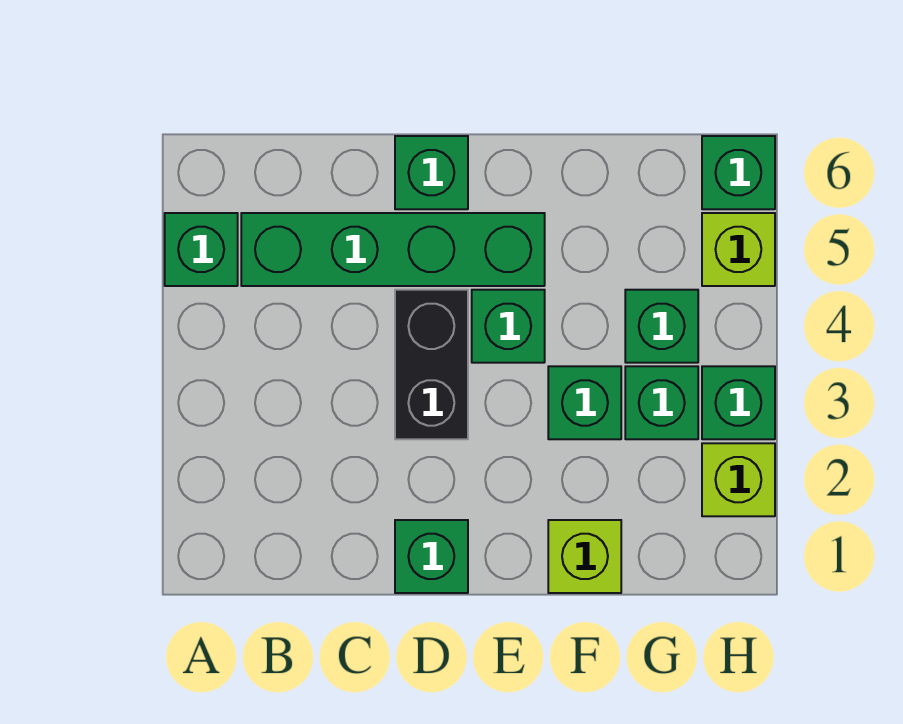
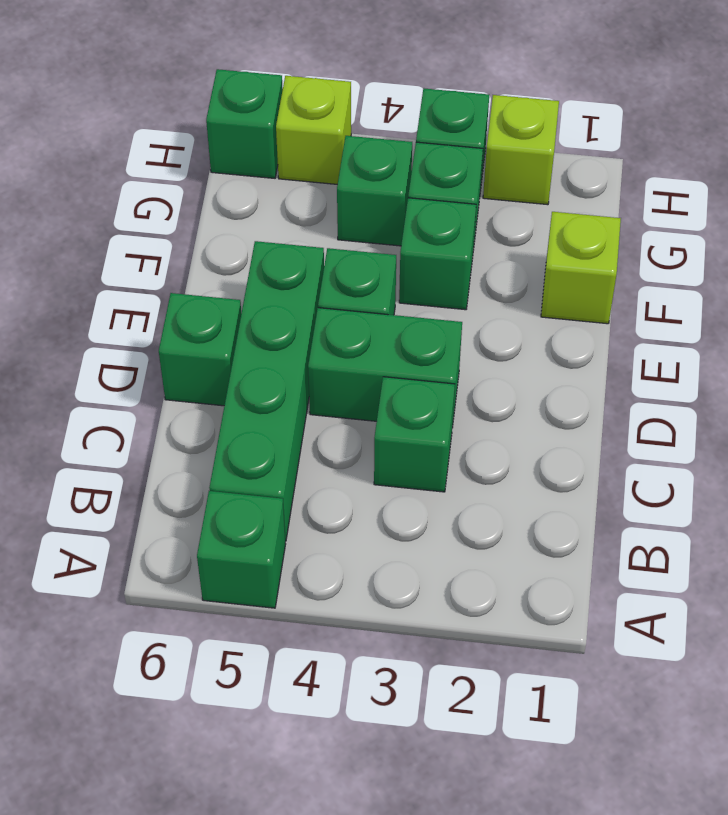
green brick D1 level 1 -> green brick C3 level 1
black brick D3:D4 level 1 -> green brick D3:D4 level 1

